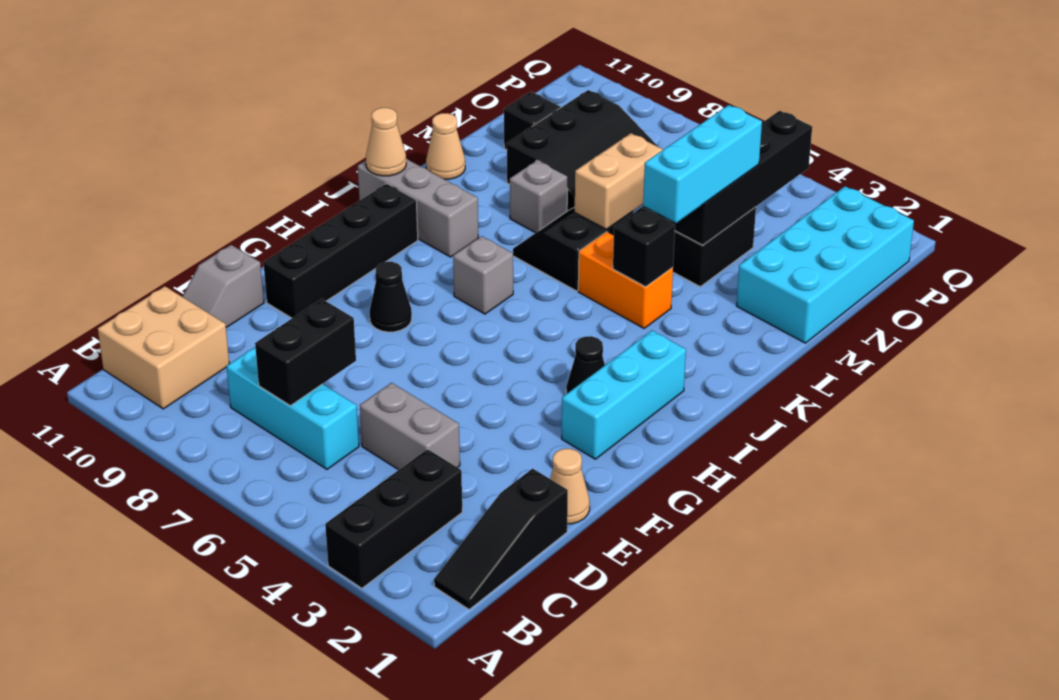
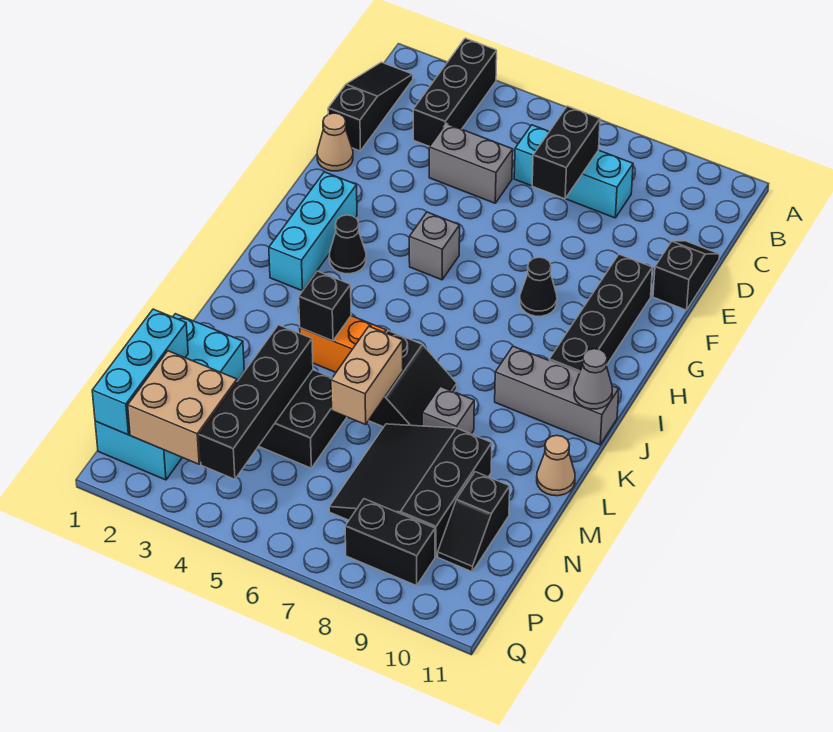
tan brick B10:C11 level 1 -> tan brick O2:P3 level 2
grey slope D11:E11 level 1 top E -> black slope D11:E11 level 1 top E
grey brick I7 level 1 -> grey brick G5 level 1
tan cone J11 level 2 -> grey cone J11 level 2
cyan brick L4:N4 level 3 -> cyan brick N1:P1 level 2
none -> black brick P8:P9 level 1

